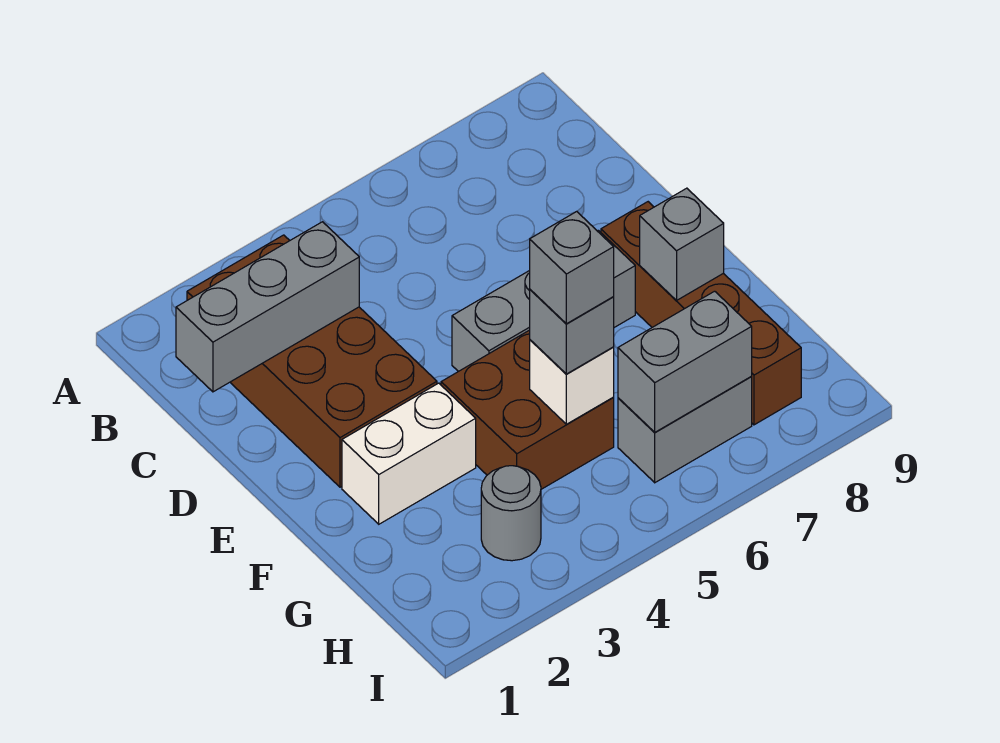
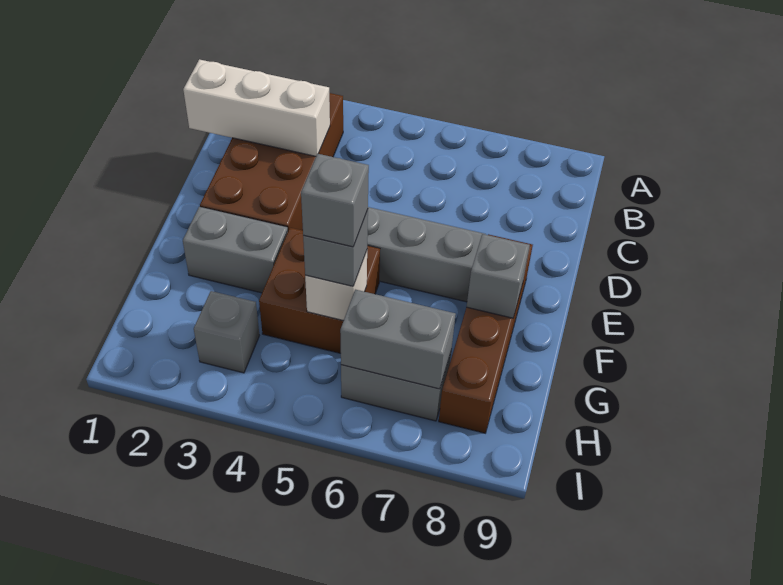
grey brick C1:C3 level 2 -> white brick C1:C3 level 2
white brick F2:F3 level 1 -> grey brick F2:F3 level 1
grey round brick H3 level 1 -> grey brick H3 level 1

